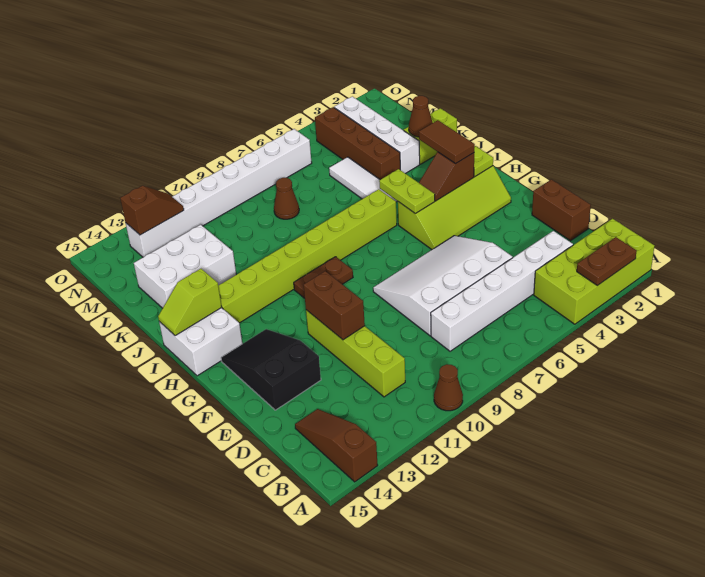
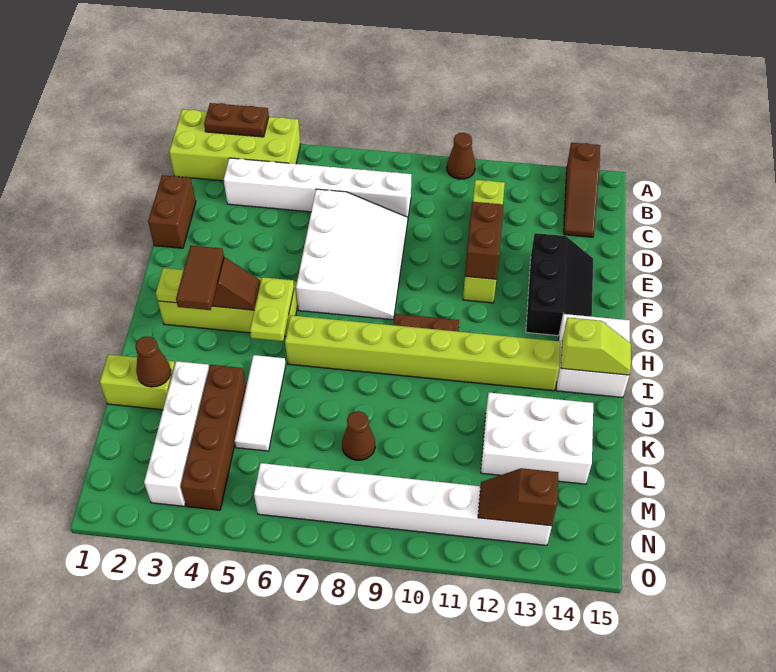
white slope D5:F8 level 1 top D -> white slope D6:G8 level 1 top 6
black slope E13:G14 level 1 top E -> black slope E13:G14 level 1 top 13

